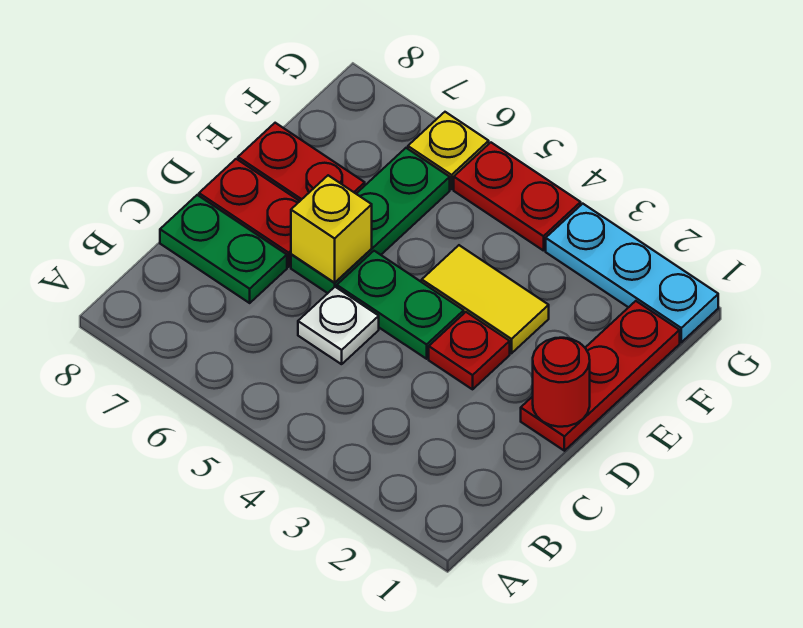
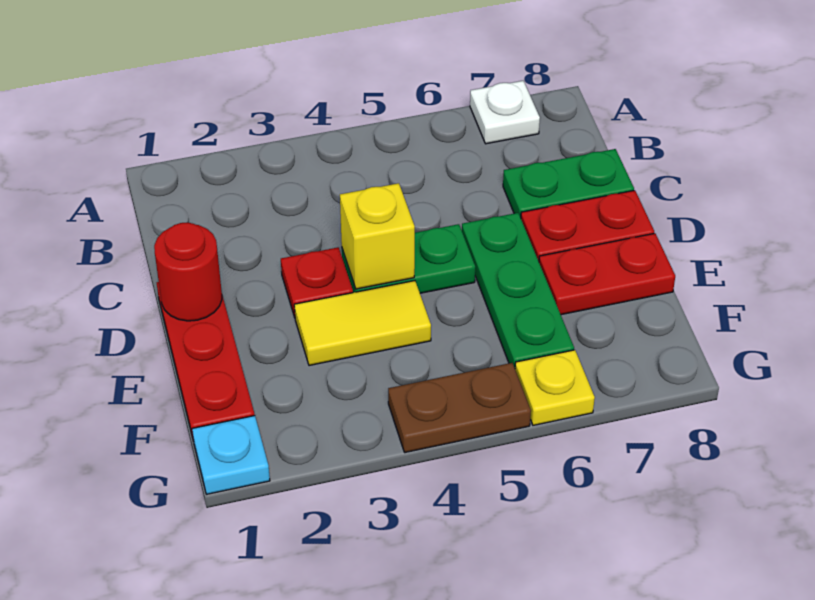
white plate C5 level 1 -> white plate A7 level 1
yellow brick D6 level 2 -> yellow brick D4 level 2
cyan plate G1:G3 level 1 -> cyan plate G1 level 1
red plate G4:G5 level 1 -> brown plate G4:G5 level 1

